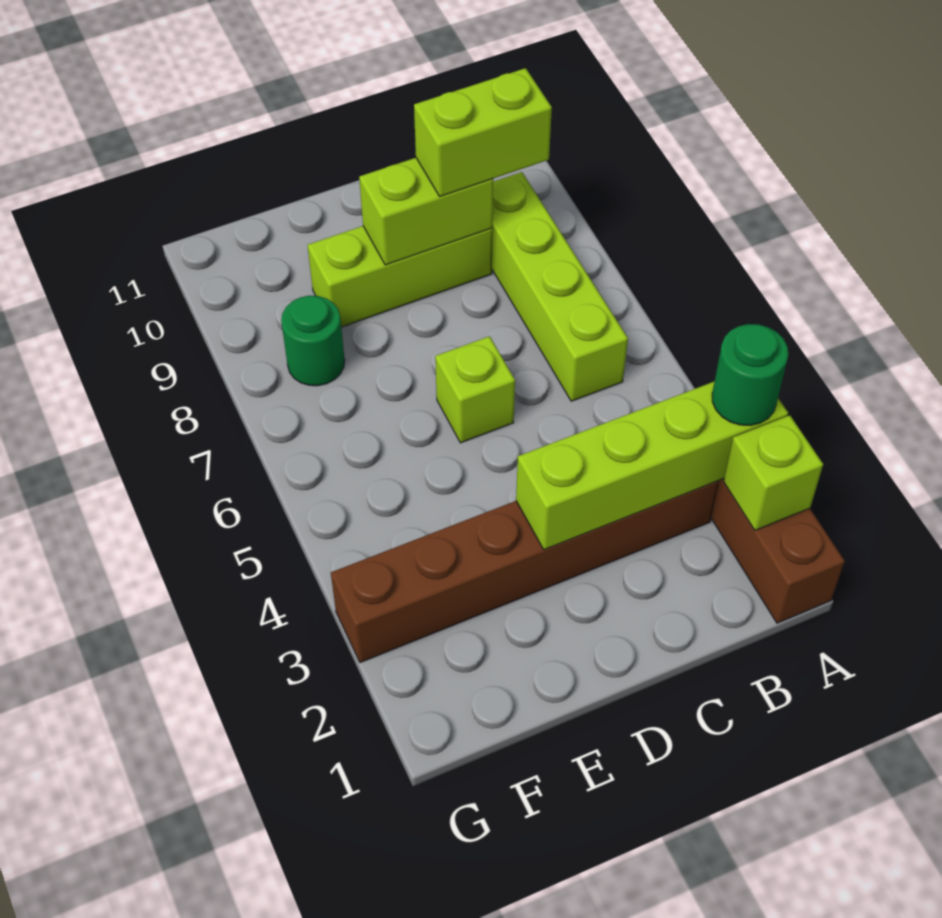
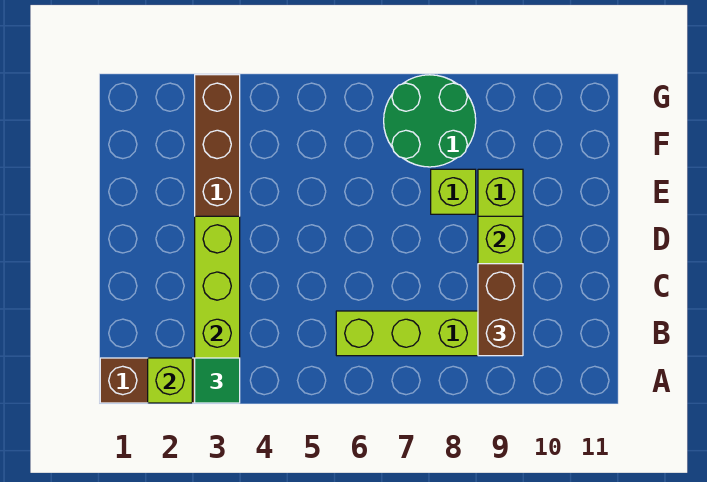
green round brick A3 level 3 -> green tile A3 level 3
lime brick B9:C9 level 3 -> brown brick B9:C9 level 3
lime brick D6 level 1 -> lime brick E8 level 1
green round brick F8 level 1 -> green round brick F7:G8 level 1

